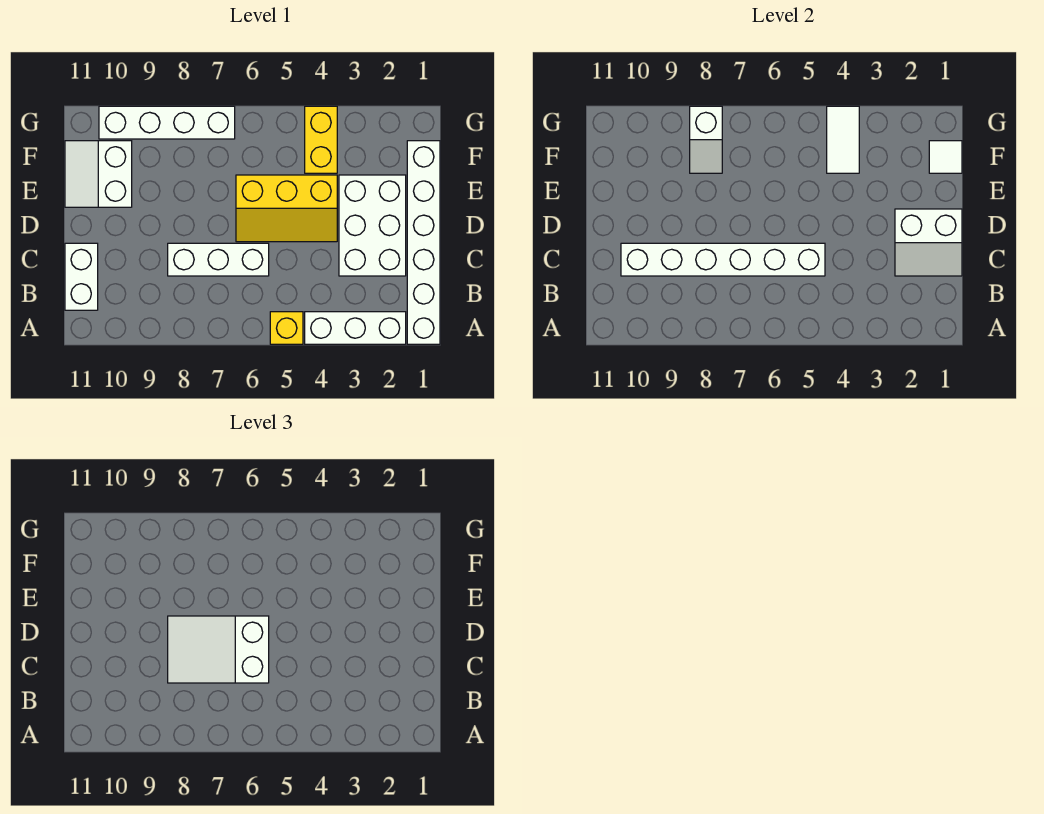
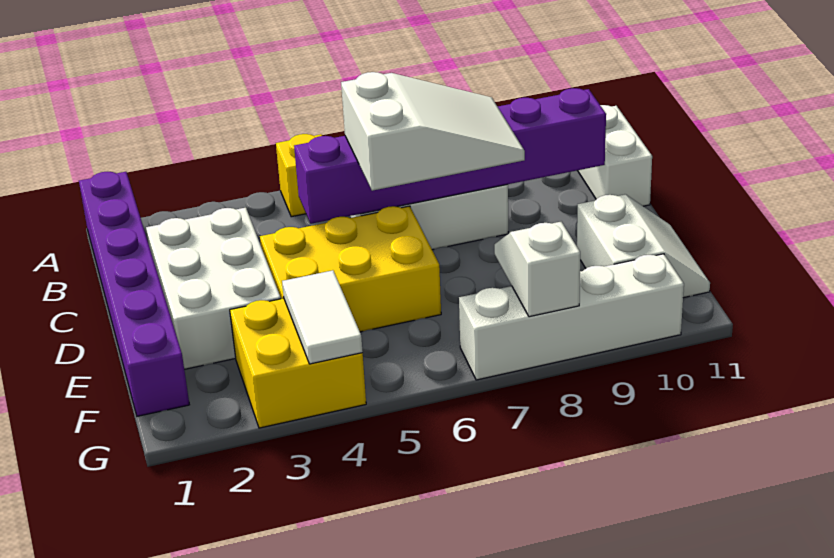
white brick A1:F1 level 1 -> purple brick A1:F1 level 1
white brick A2:A4 level 1 -> none
white slope C1:D2 level 2 top D -> none
white brick C5:C10 level 2 -> purple brick C5:C10 level 2
yellow slope D4:E6 level 1 top E -> yellow brick D4:E6 level 1
white tile F1 level 2 -> none
yellow brick F4:G4 level 1 -> yellow brick F3:G4 level 1

